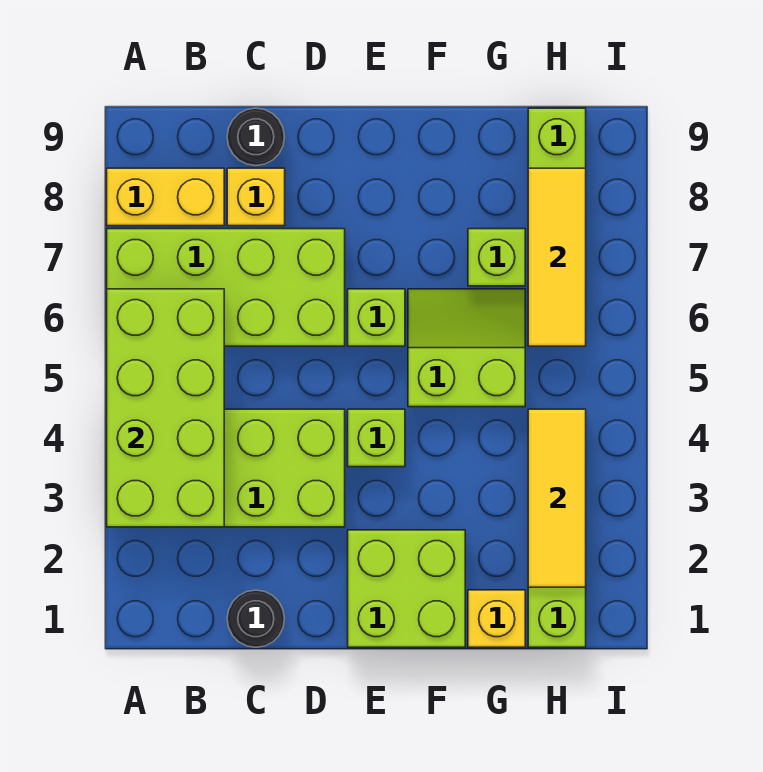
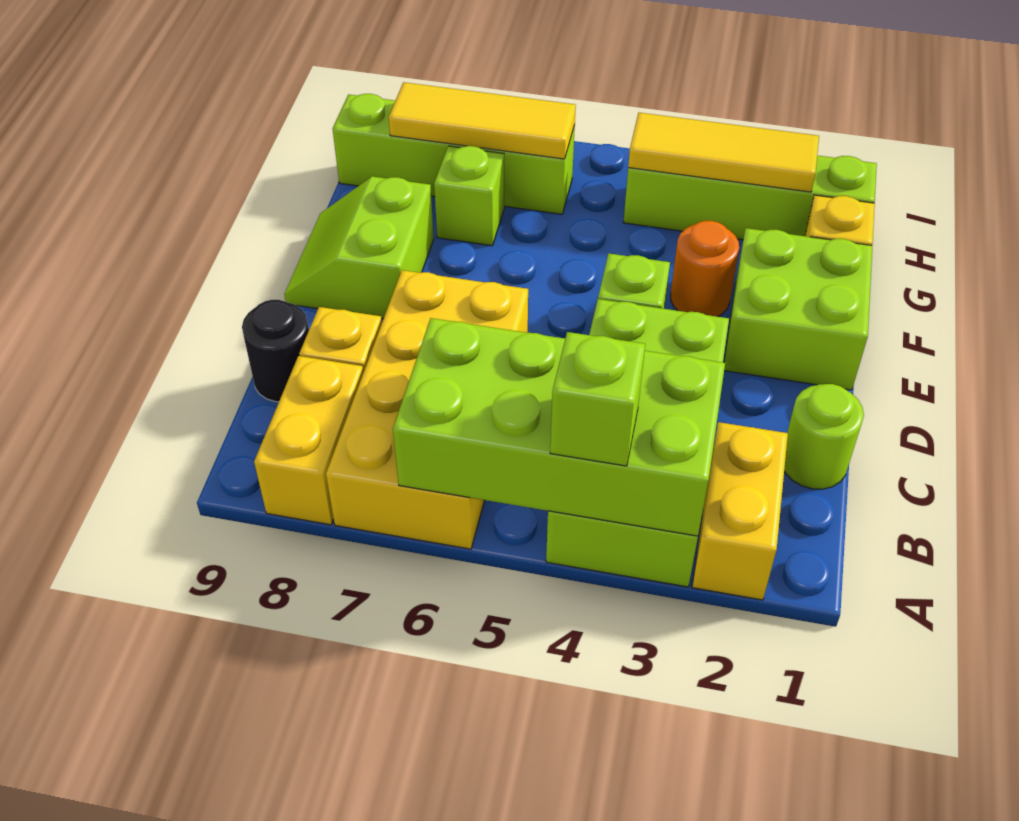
none -> yellow brick A2:B2 level 1
lime brick A6:D7 level 1 -> yellow brick A6:D7 level 1
black round brick C1 level 1 -> lime round brick C1 level 1
lime brick E6 level 1 -> lime brick A4 level 3
none -> orange round brick F3 level 1
lime slope F5:G6 level 1 top 5 -> lime slope E8:F9 level 1 top 8

